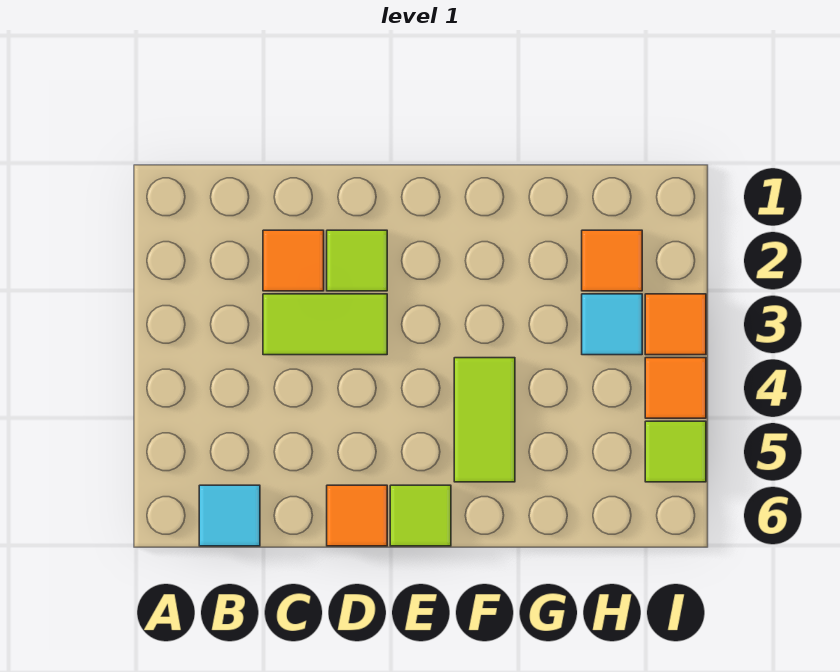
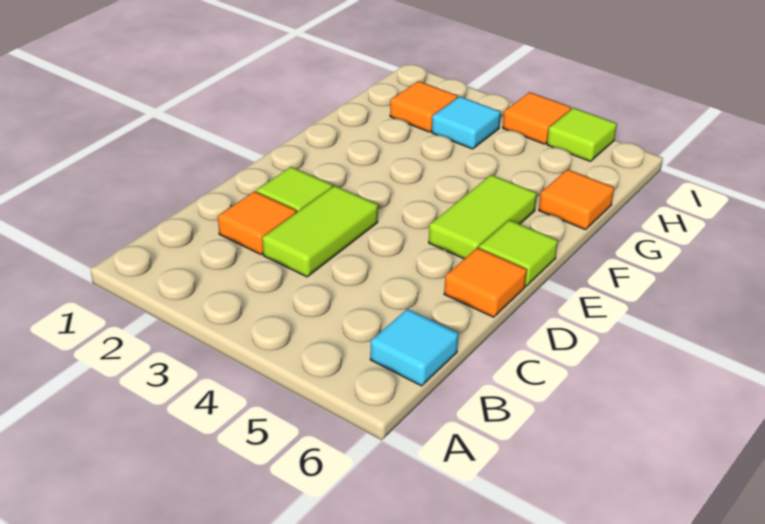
lime tile F4:F5 level 1 -> lime tile E5:F5 level 1
orange tile I3 level 1 -> orange tile G6 level 1

